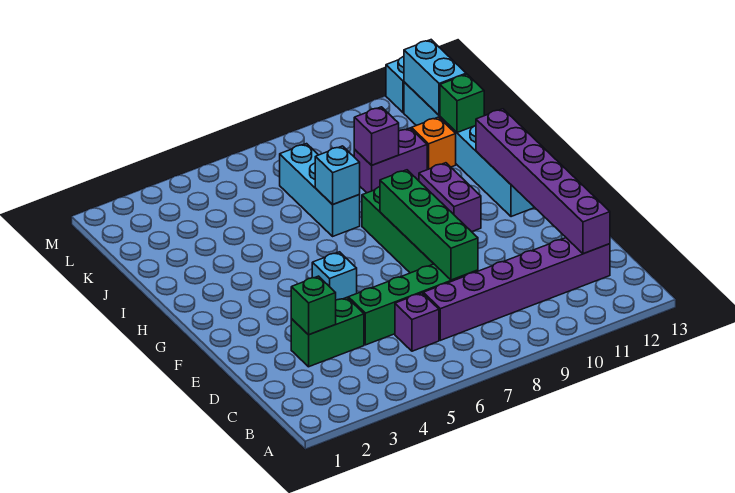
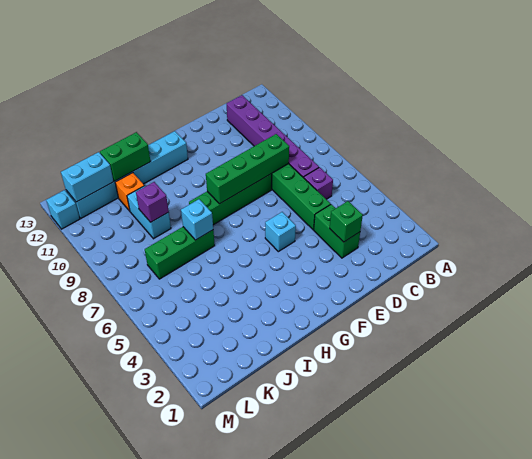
purple brick C12:H12 level 2 -> none
purple brick G10:H10 level 1 -> none
cyan brick I7:K7 level 1 -> green brick I7:K7 level 1
purple brick J9:J10 level 1 -> cyan brick J9:J10 level 1
green brick J12 level 2 -> green brick I12:J12 level 2

